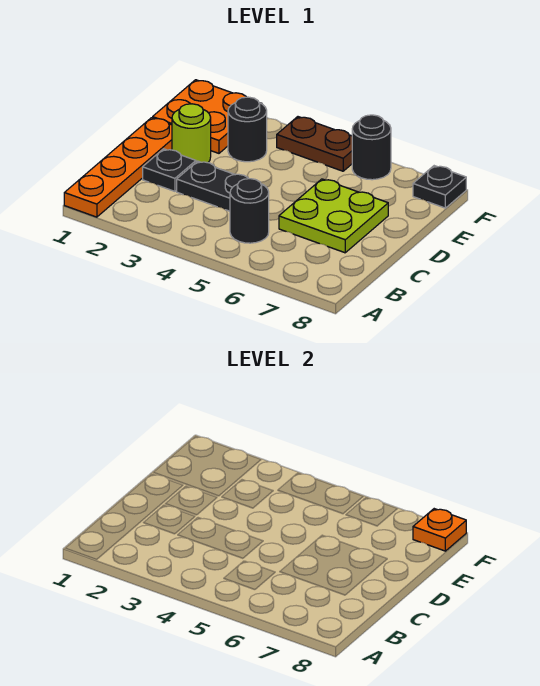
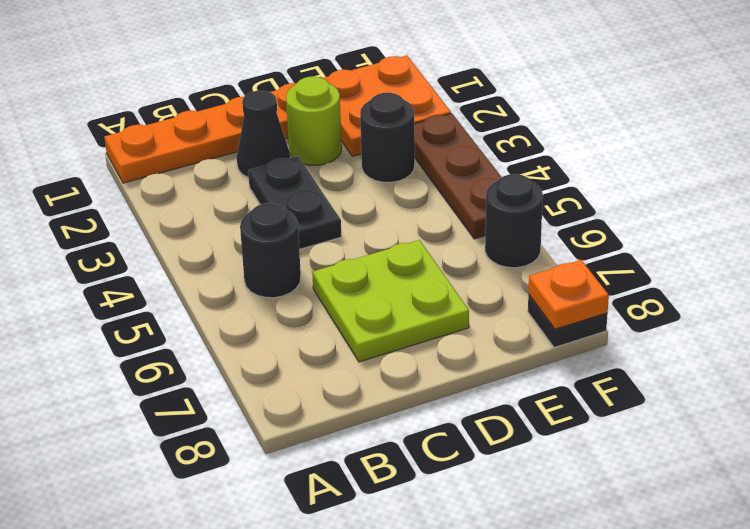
black plate C2 level 1 -> black cone C2 level 1
brown plate F4:F5 level 1 -> brown plate F3:F5 level 1

